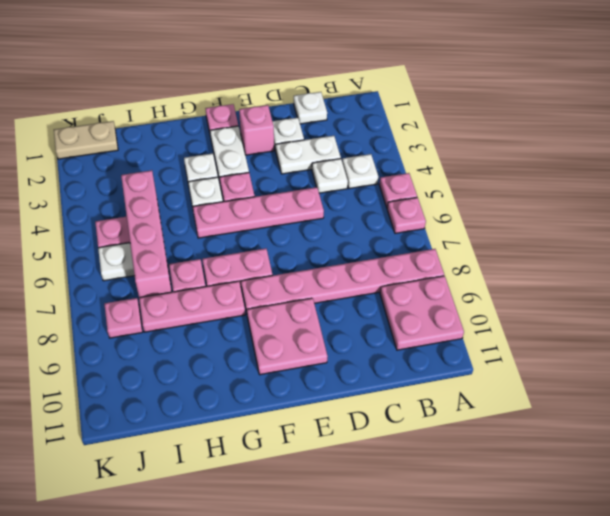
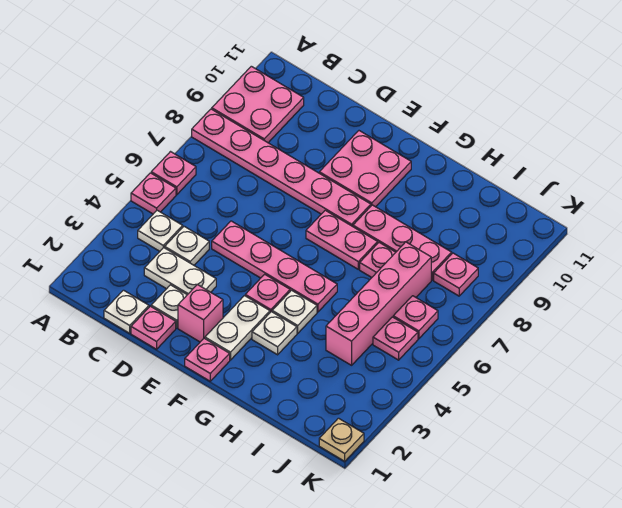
none -> pink plate D1 level 1
tan plate J1:K1 level 1 -> tan plate K1 level 1
white plate J6 level 1 -> pink plate J6 level 1

